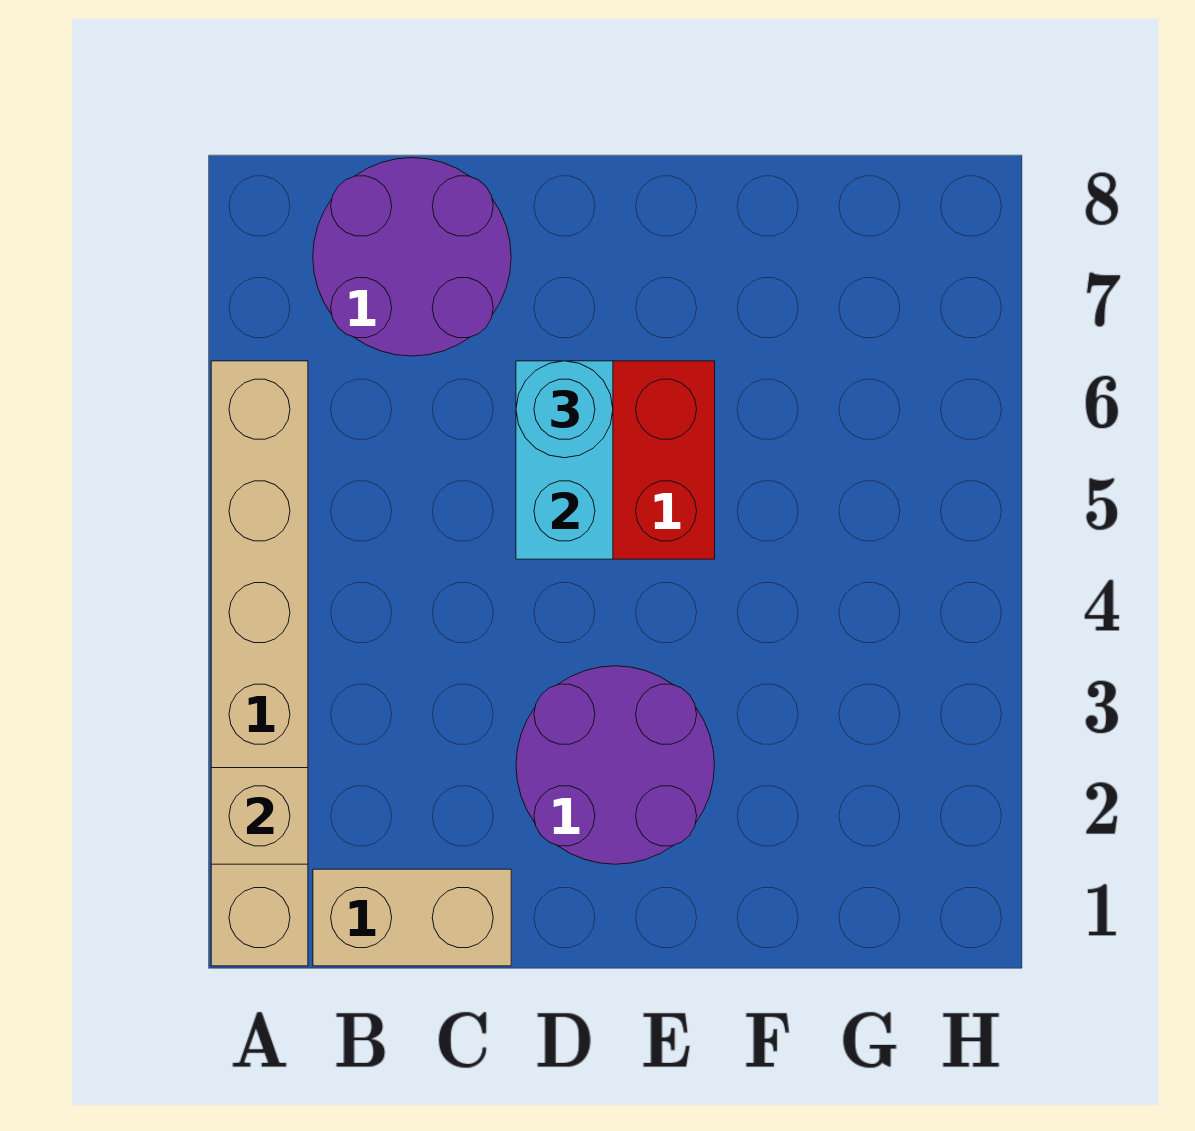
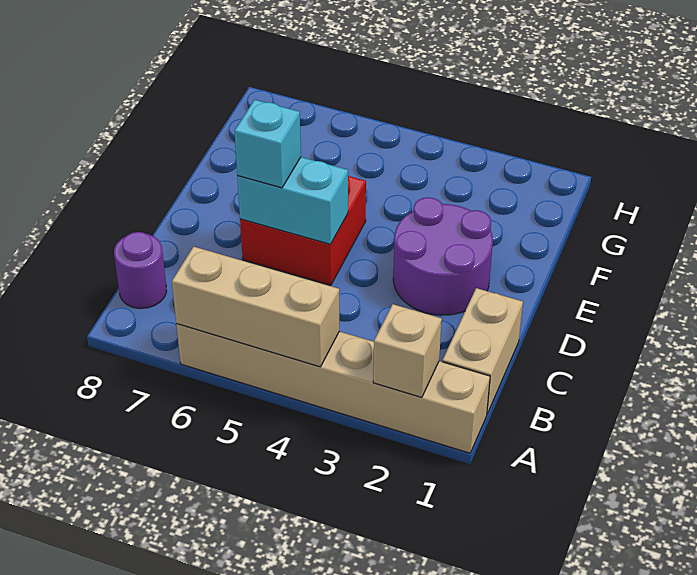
none -> tan brick A4:A6 level 2
purple round brick B7:C8 level 1 -> purple round brick B8 level 1
cyan round brick D6 level 3 -> cyan brick D6 level 3

